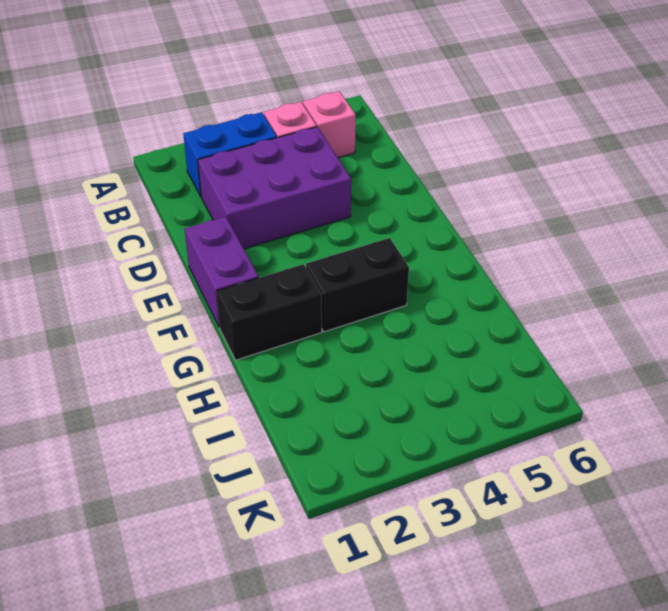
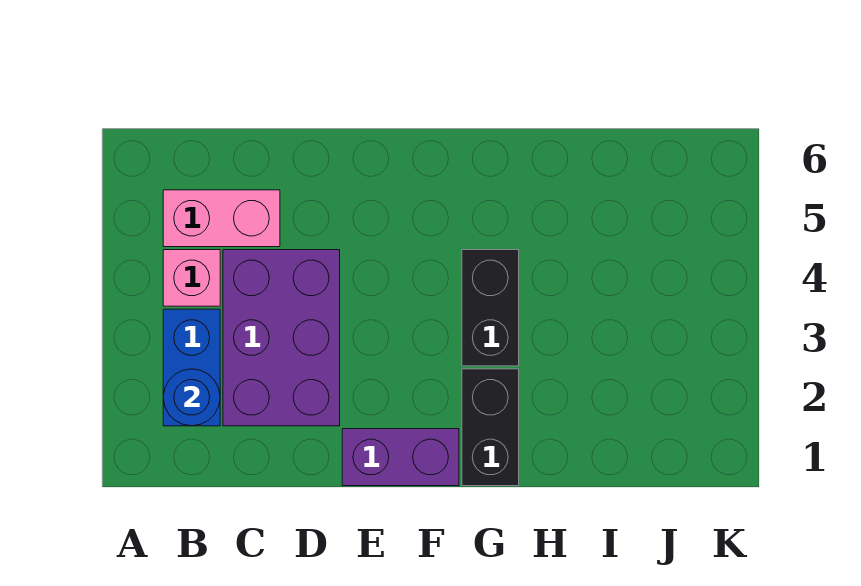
none -> blue round brick B2 level 2
pink brick B5 level 1 -> pink brick B5:C5 level 1

